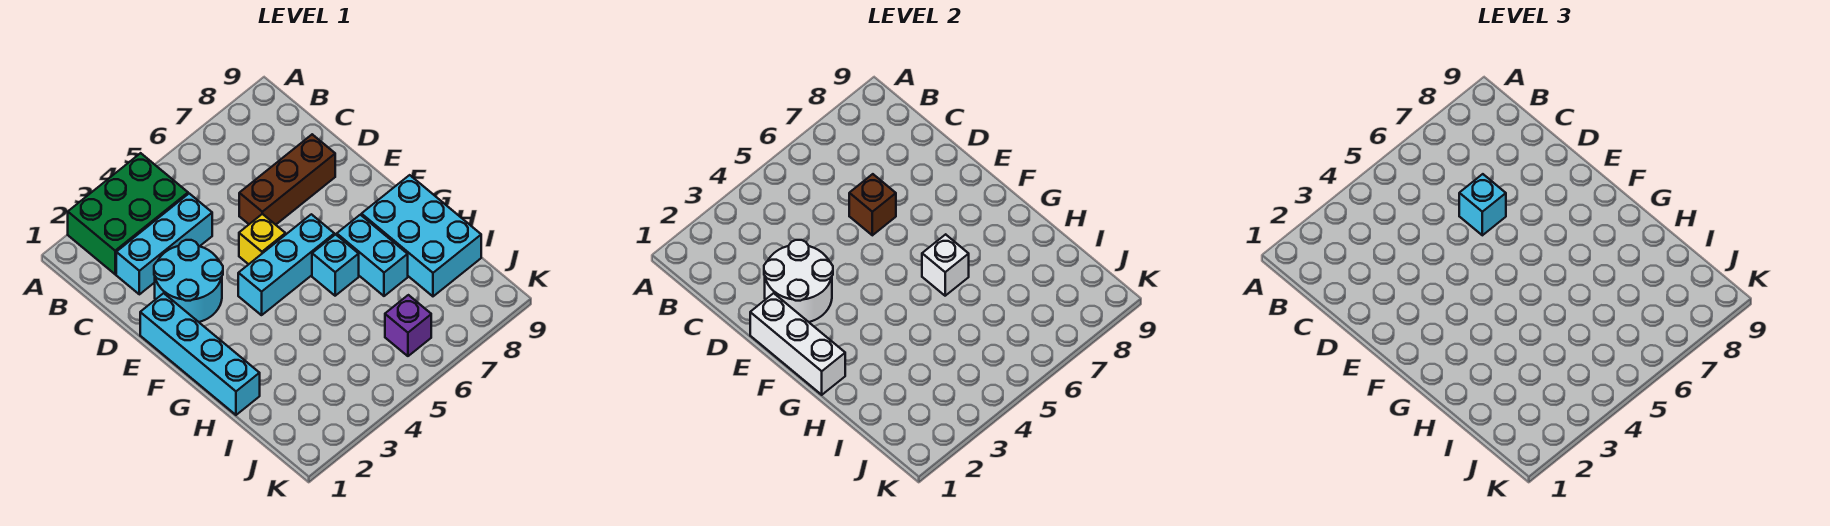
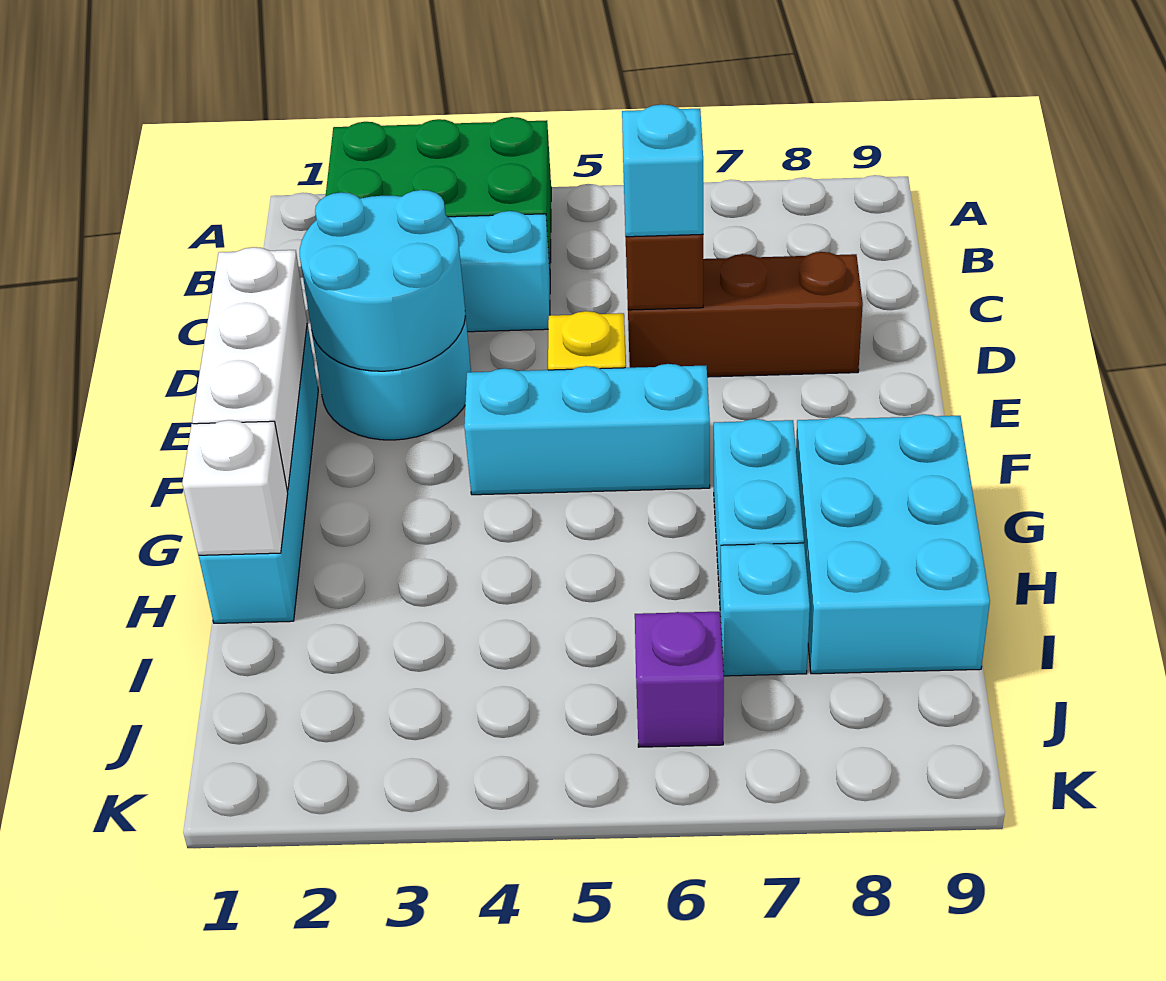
white round brick D2:E3 level 2 -> cyan round brick D2:E3 level 2
cyan brick G6 level 1 -> cyan brick I7 level 1
white brick G6 level 2 -> white brick H1 level 2

